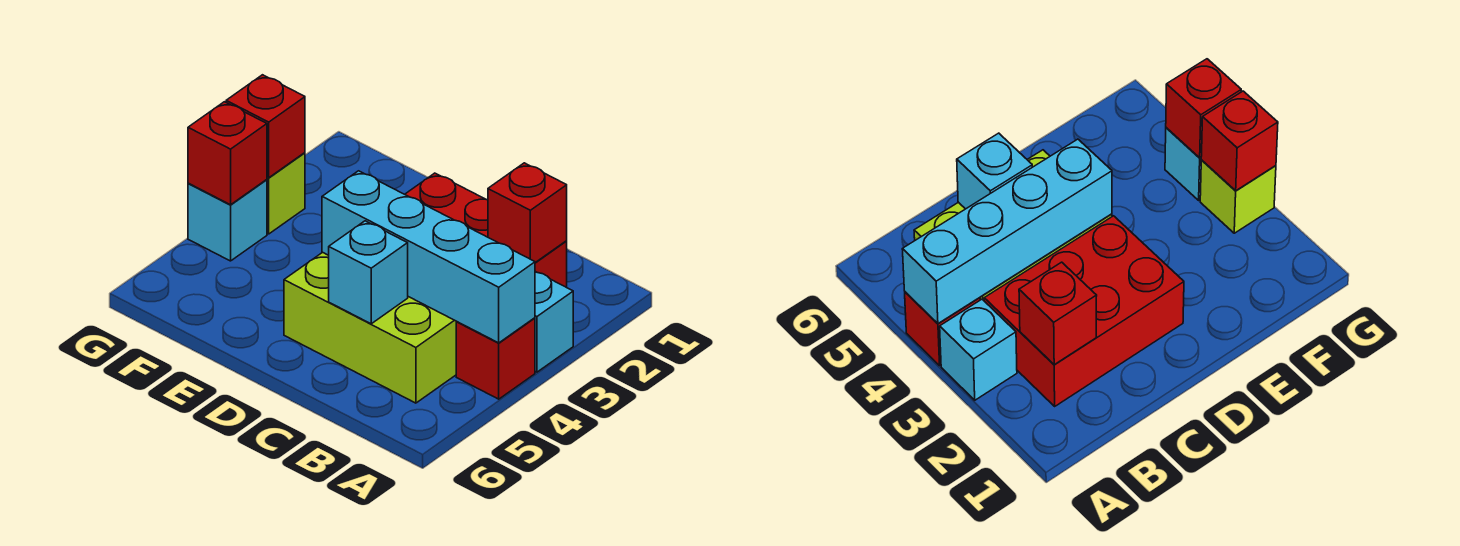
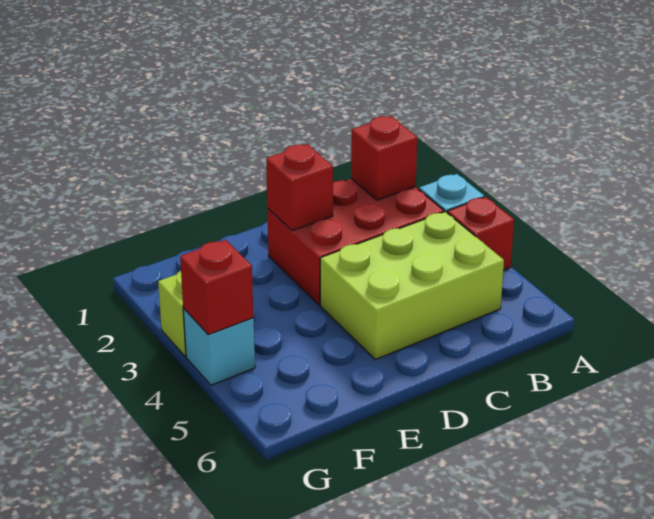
cyan brick A4:D4 level 2 -> none
cyan brick C5 level 2 -> none
red brick G3 level 2 -> red brick D2 level 2

